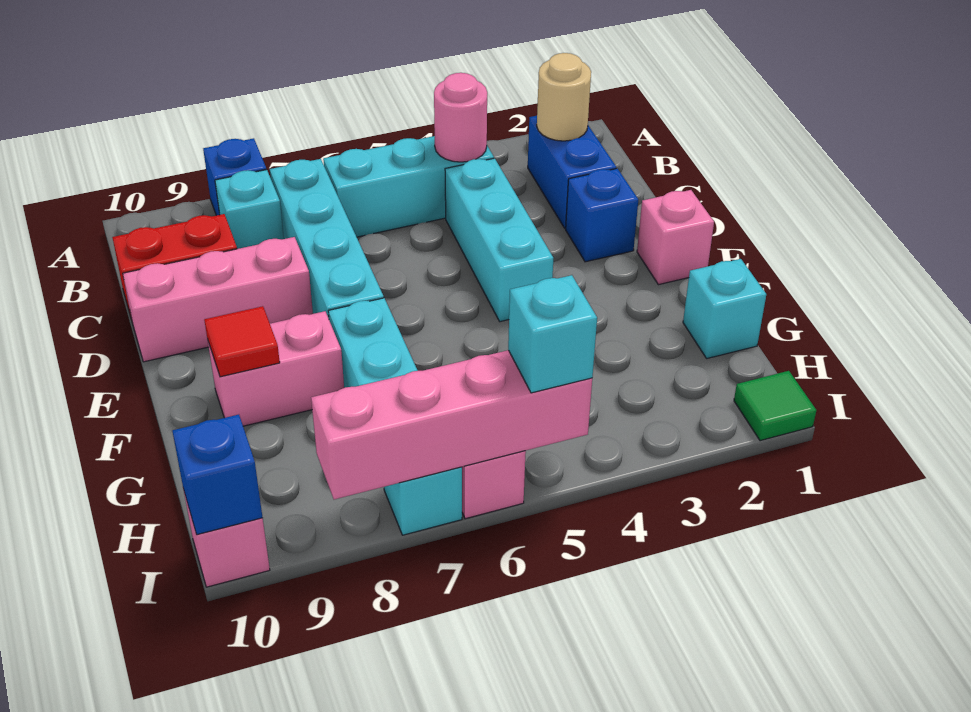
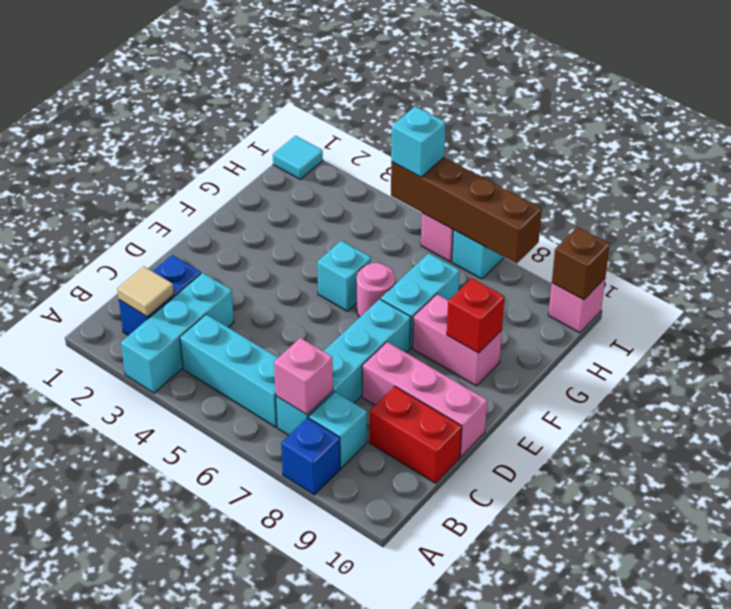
tan round brick B2 level 2 -> tan tile B2 level 2
pink round brick B4 level 2 -> pink round brick F6 level 1
cyan brick C4:E4 level 1 -> cyan brick A3:C3 level 1
blue brick D2 level 1 -> none
pink brick E1 level 1 -> pink brick B7 level 2
red tile F9 level 2 -> red brick F9 level 2
cyan brick G1 level 1 -> cyan brick F5 level 1
green tile I1 level 1 -> cyan tile I1 level 1
pink brick I5:I8 level 2 -> brown brick I5:I8 level 2
blue brick I10 level 2 -> brown brick I10 level 2

